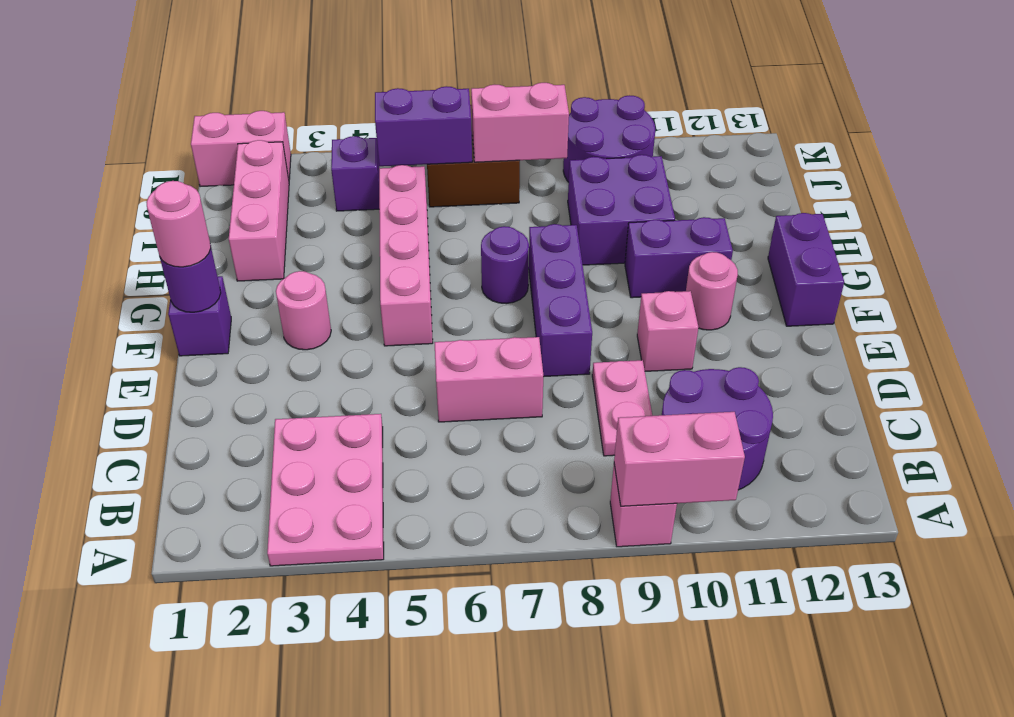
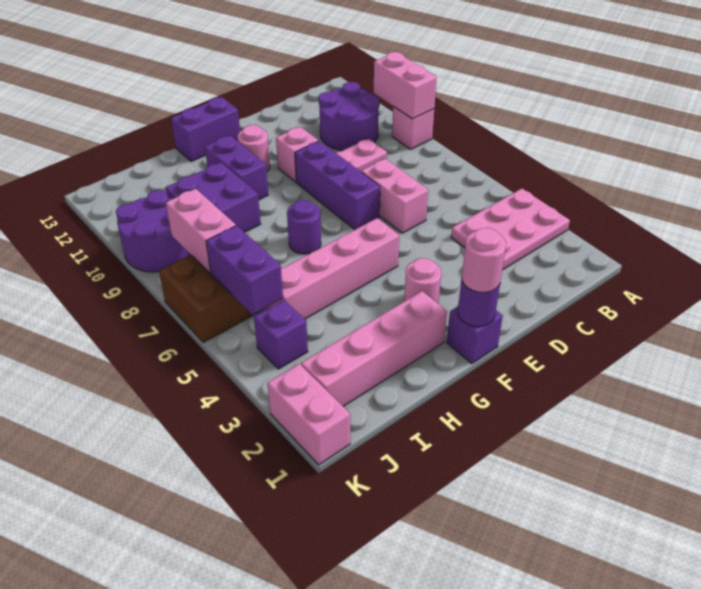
purple brick E8:G8 level 1 -> purple brick E7:E9 level 1
pink brick H2:J2 level 1 -> pink brick G2:J2 level 1

